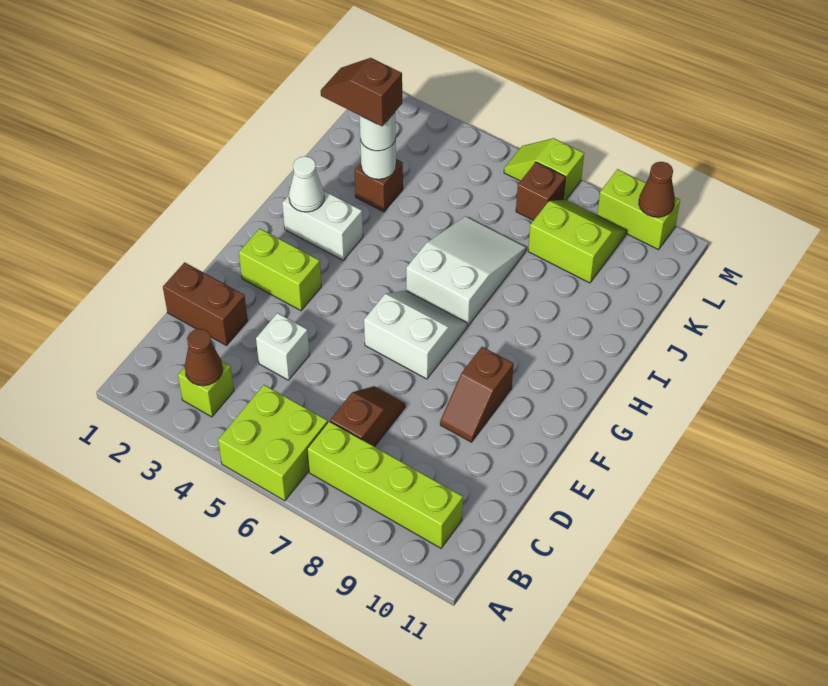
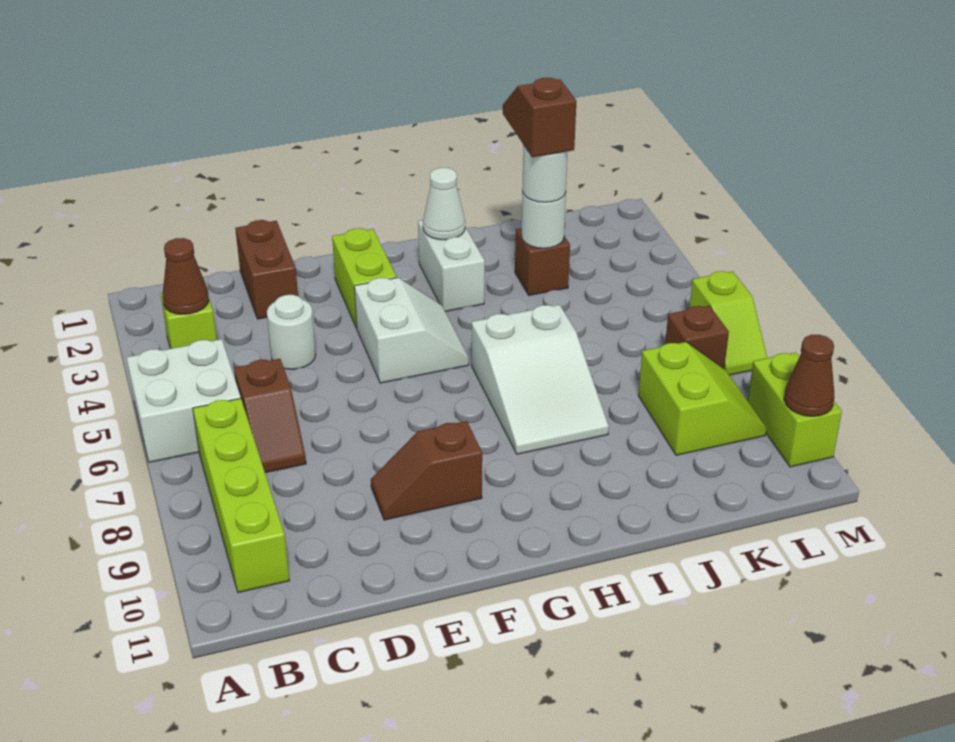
lime brick A5:B6 level 1 -> white brick A5:B6 level 1
brown slope C7:D7 level 1 top C -> brown slope C6:C7 level 1 top 6
white brick D4 level 1 -> white round brick D4 level 1
white slope F6:G7 level 1 top F -> white slope F4:G5 level 1 top F
white slope H6:J7 level 1 top H -> white slope H6:I8 level 1 top 6
lime slope M6:M7 level 1 top 7 -> lime slope M6:M7 level 1 top 6

